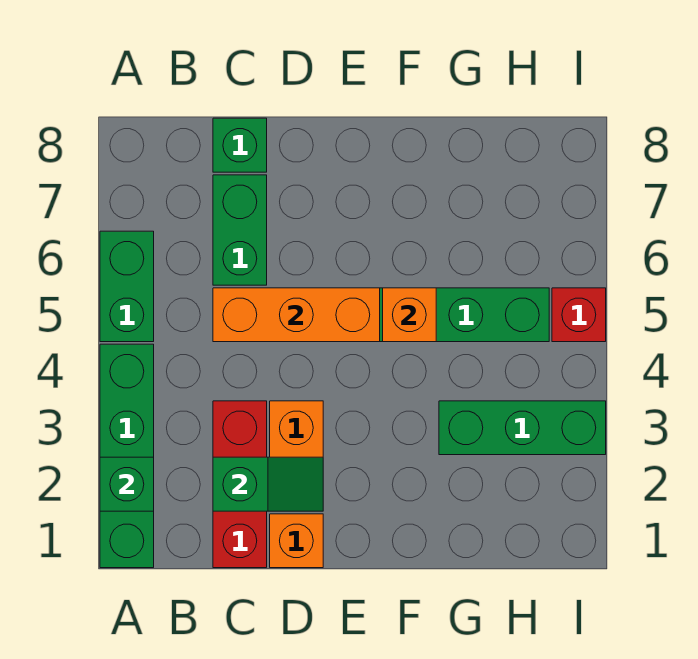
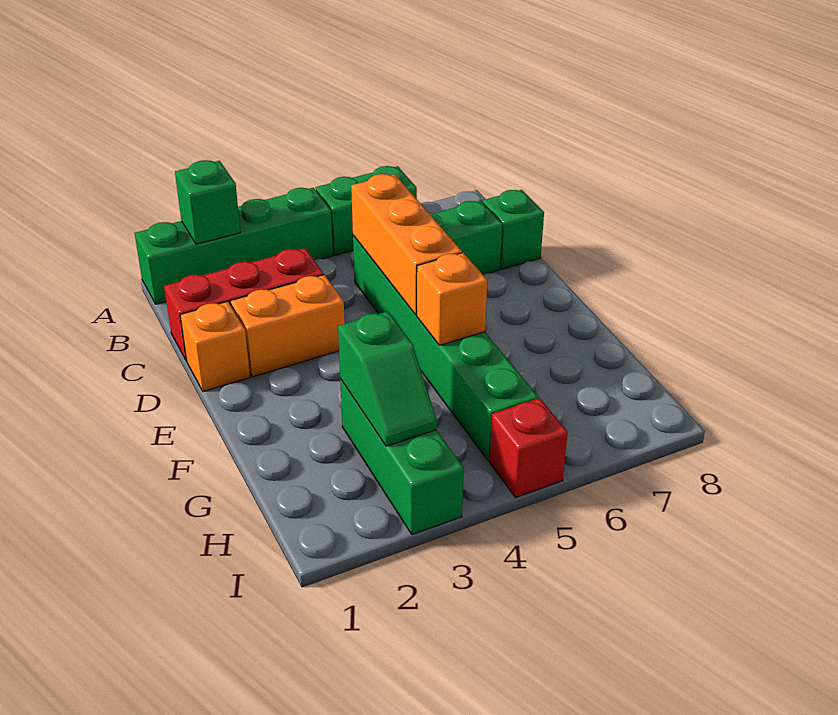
green slope C2:D2 level 2 top C -> green slope G3:H3 level 2 top G

